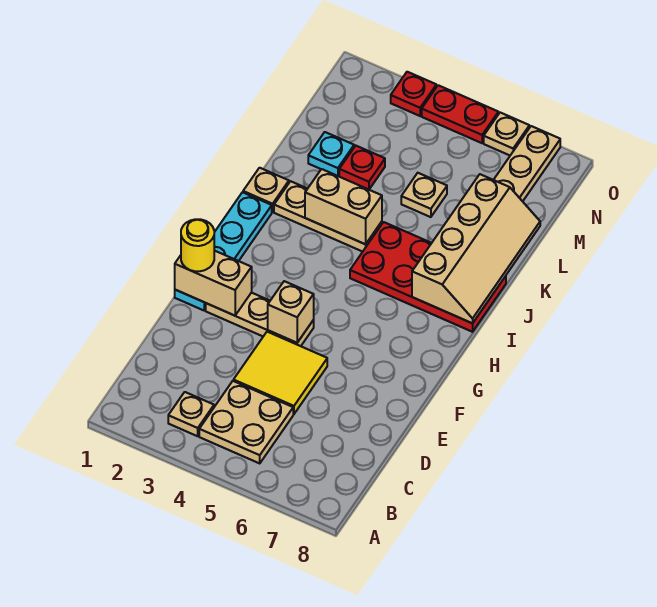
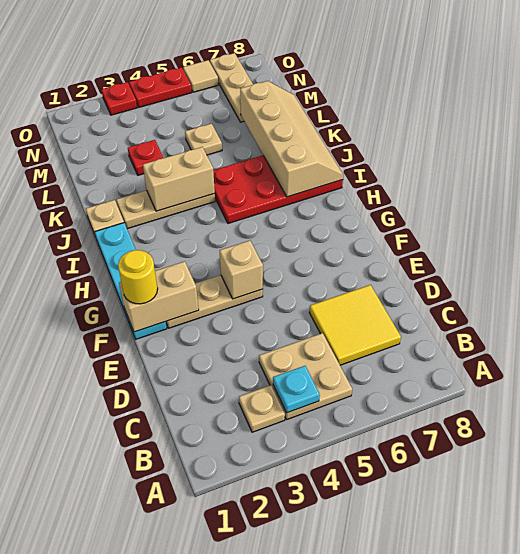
yellow tile D4:E5 level 1 -> yellow tile C6:D7 level 1
cyan plate L2 level 1 -> cyan plate B4 level 2
tan plate O6 level 1 -> tan tile O6 level 1

